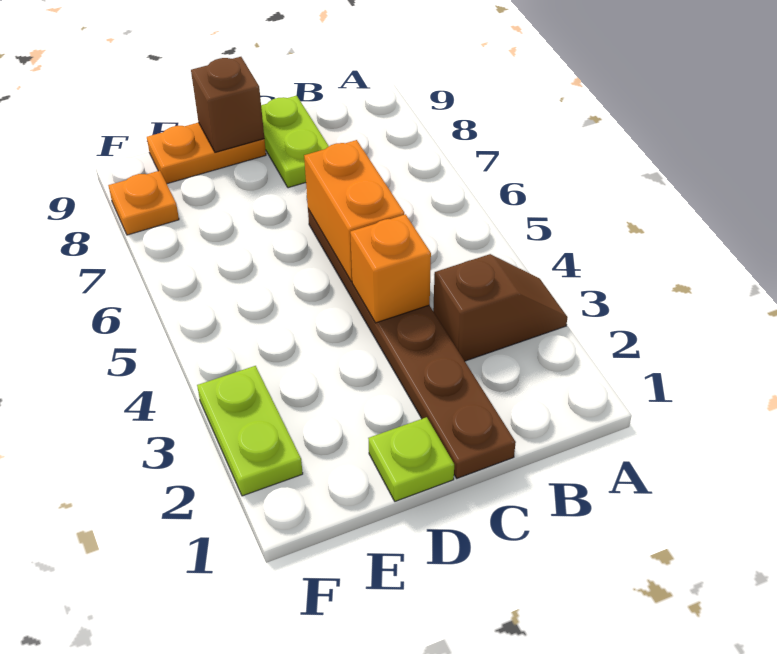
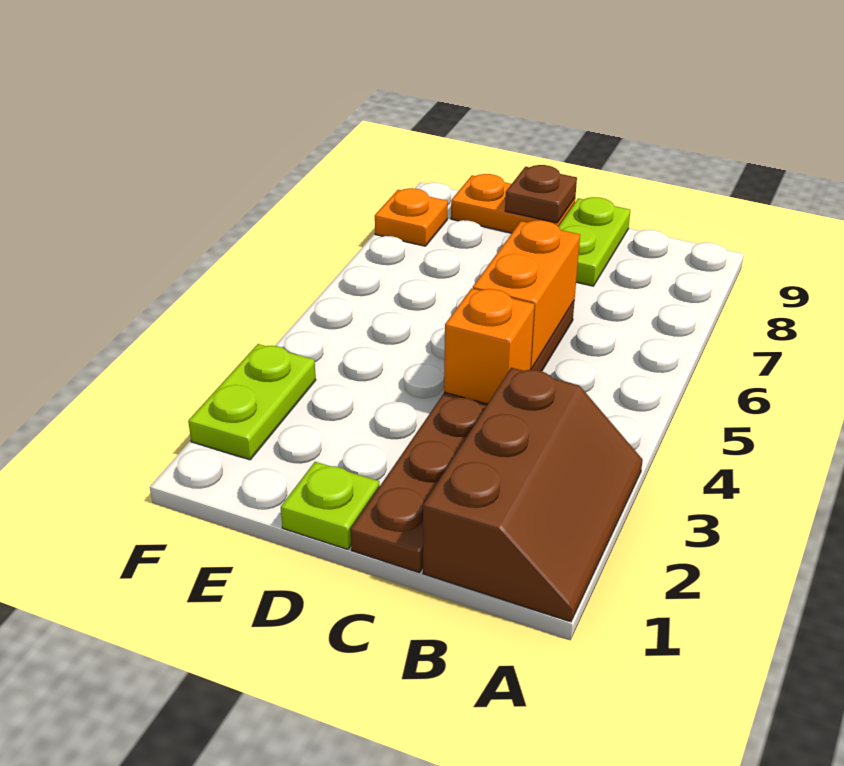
brown slope A3:B3 level 1 top B -> brown slope A1:B3 level 1 top B
brown brick D9 level 2 -> brown plate D9 level 2

